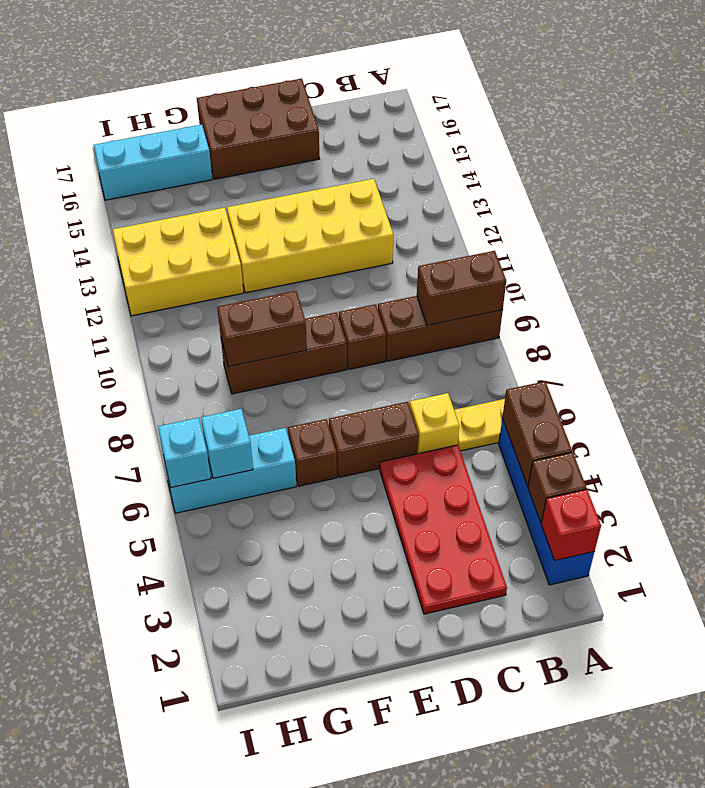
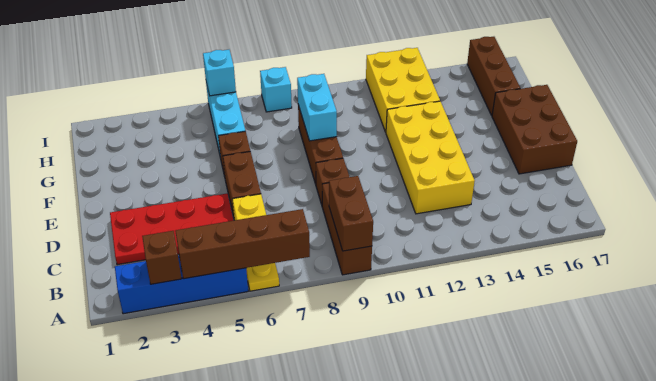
red brick A2 level 2 -> none
brown brick A4:A5 level 2 -> brown brick A4:A7 level 2
brown brick F9:G9 level 2 -> cyan brick F9:G9 level 2
cyan brick G16:I16 level 1 -> brown brick G16:I16 level 1
cyan brick H6 level 2 -> cyan brick I8 level 1

